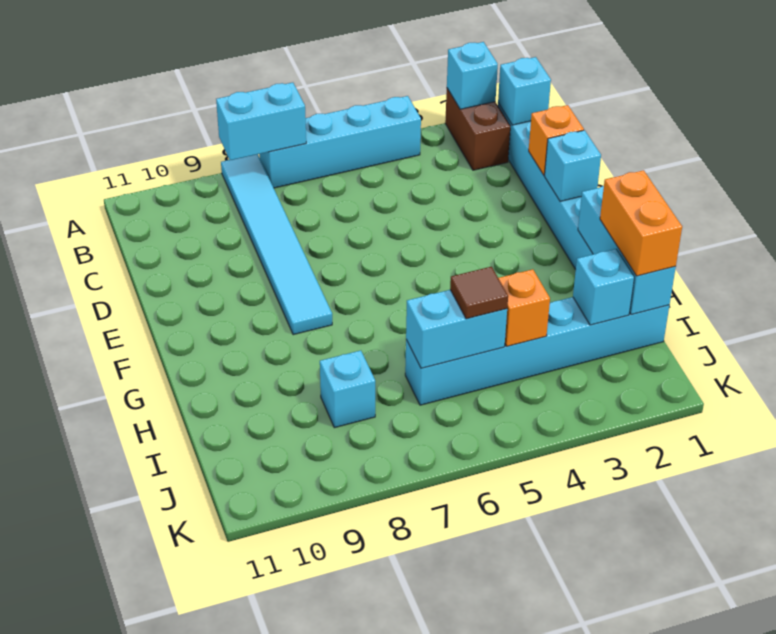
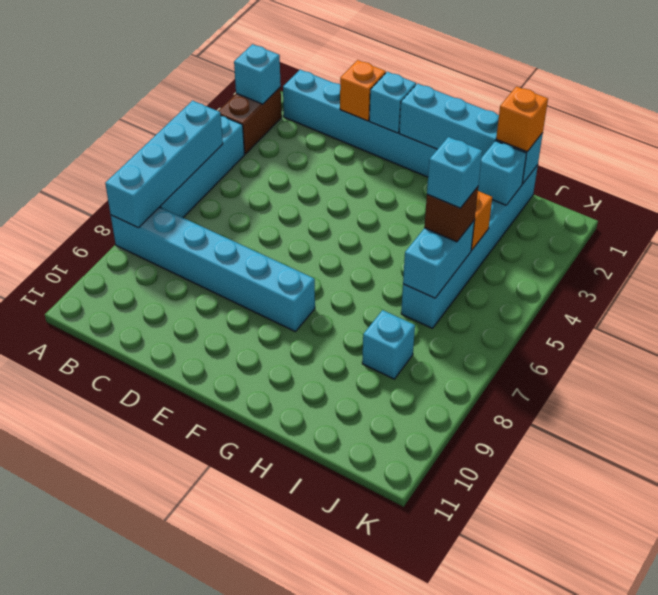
brown brick A2:B2 level 1 -> brown brick A2:A3 level 1
cyan brick A7:A8 level 2 -> cyan brick A5:A8 level 2
cyan tile A8:F8 level 1 -> cyan brick A8:F8 level 1
cyan brick B1 level 2 -> cyan brick I5 level 4
cyan brick G1:I1 level 2 -> cyan brick F1:I1 level 2
orange brick H1:I1 level 3 -> orange brick I1 level 3
brown tile I5 level 3 -> brown brick I5 level 3

